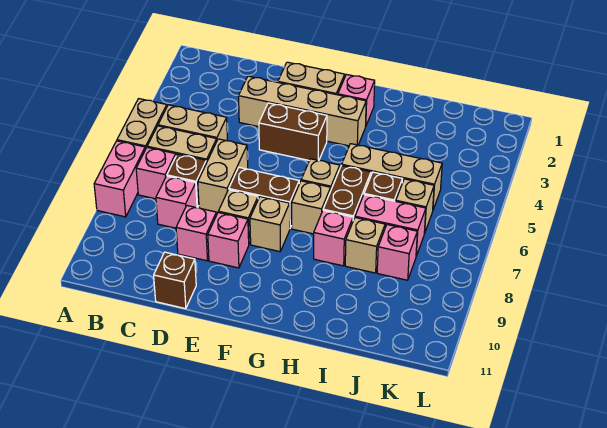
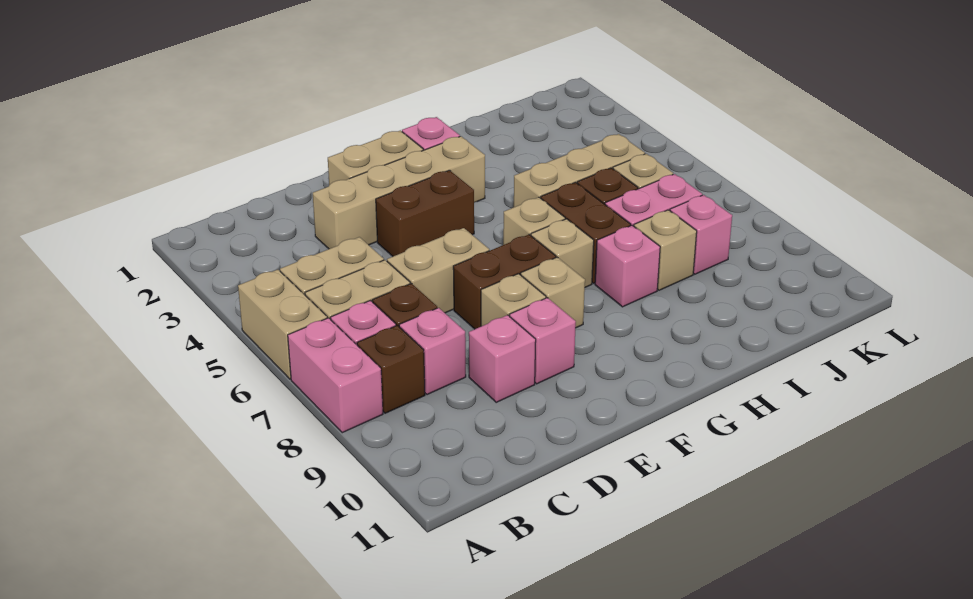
tan brick D6:D7 level 1 -> tan brick D6:E6 level 1
brown brick D11 level 1 -> brown brick B8 level 1

